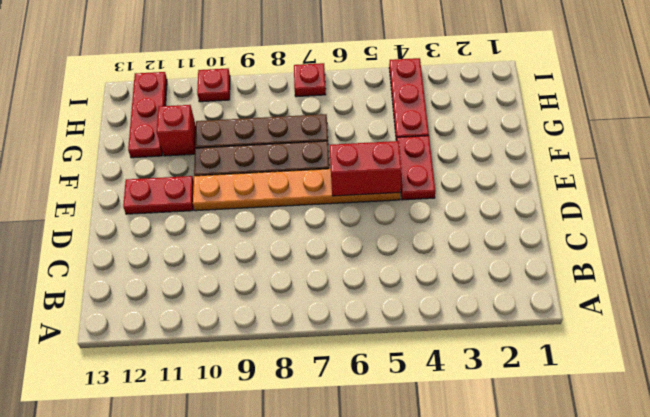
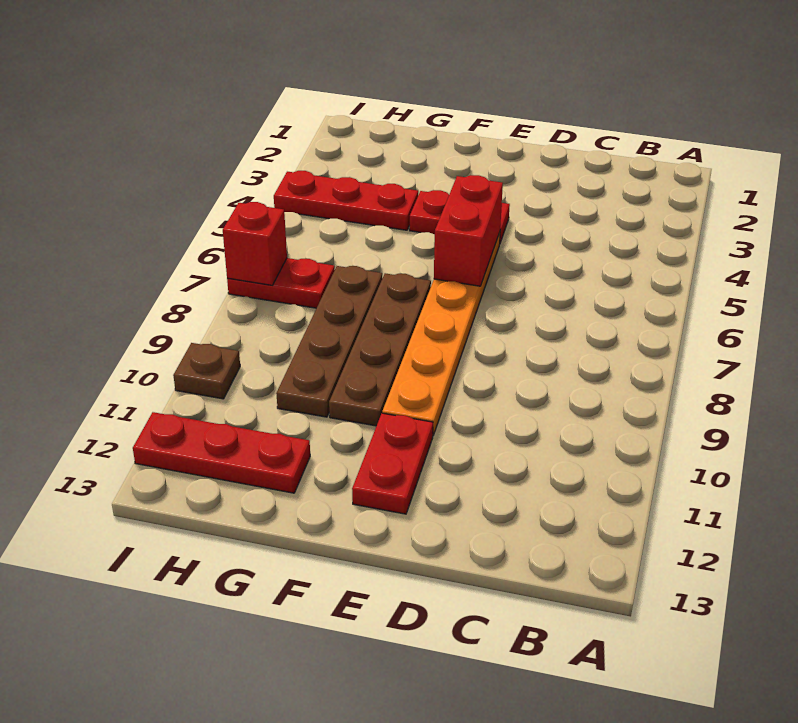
red brick G11 level 1 -> red brick I7 level 2
red plate I7 level 1 -> red plate H7:I7 level 1
red plate I10 level 1 -> brown plate I10 level 1

